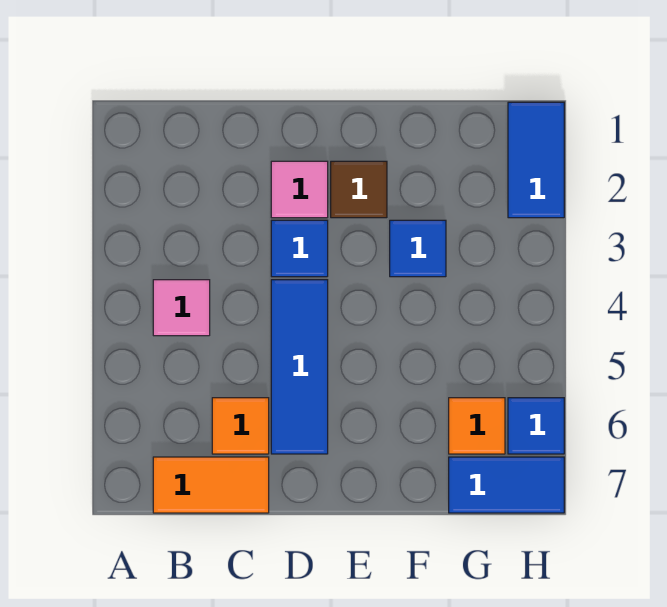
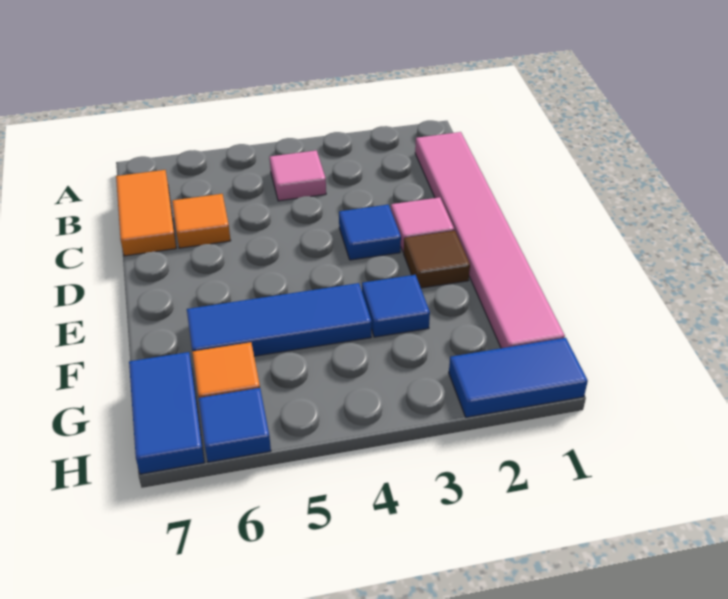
none -> pink tile B1:G1 level 1
blue tile D4:D6 level 1 -> blue tile F4:F6 level 1

